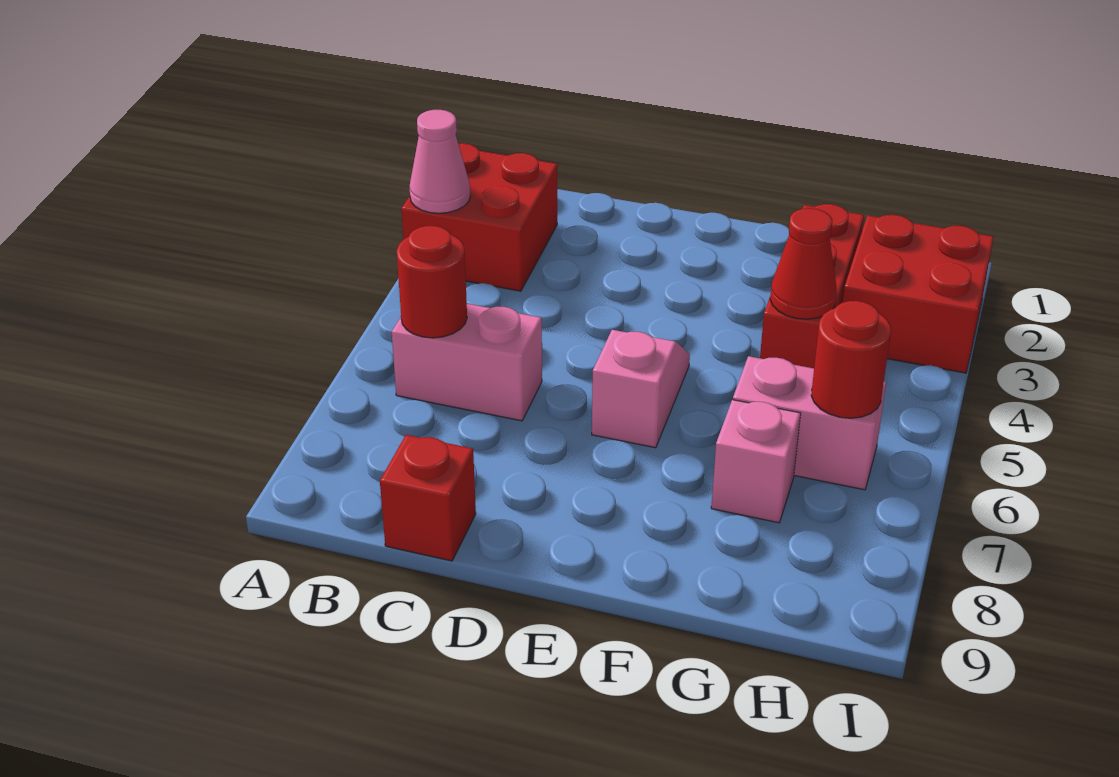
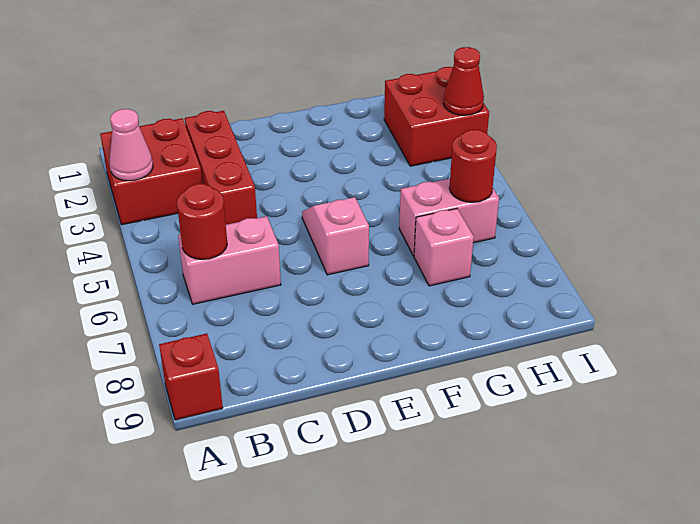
red brick C9 level 1 -> red brick A9 level 1
red brick G2:G4 level 1 -> red brick C2:C4 level 1
red cone G4 level 2 -> red cone I3 level 2

